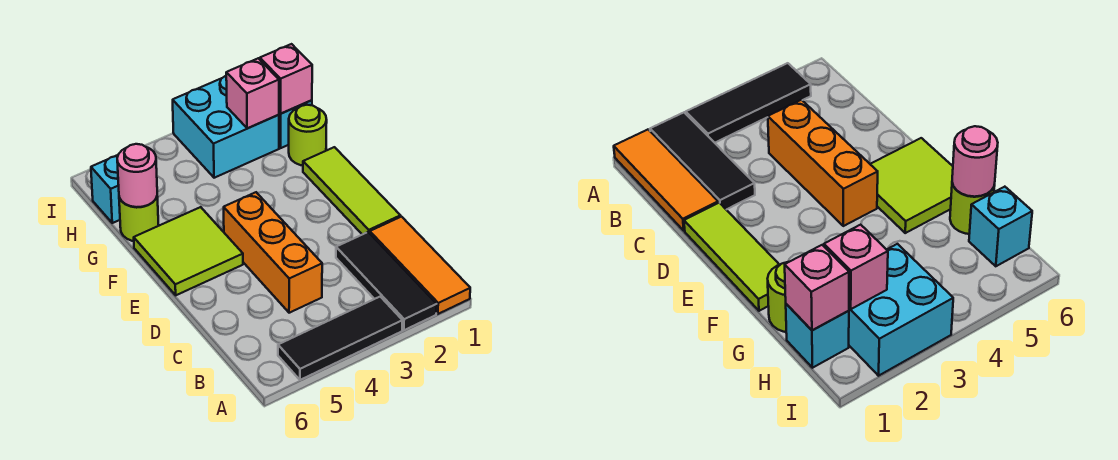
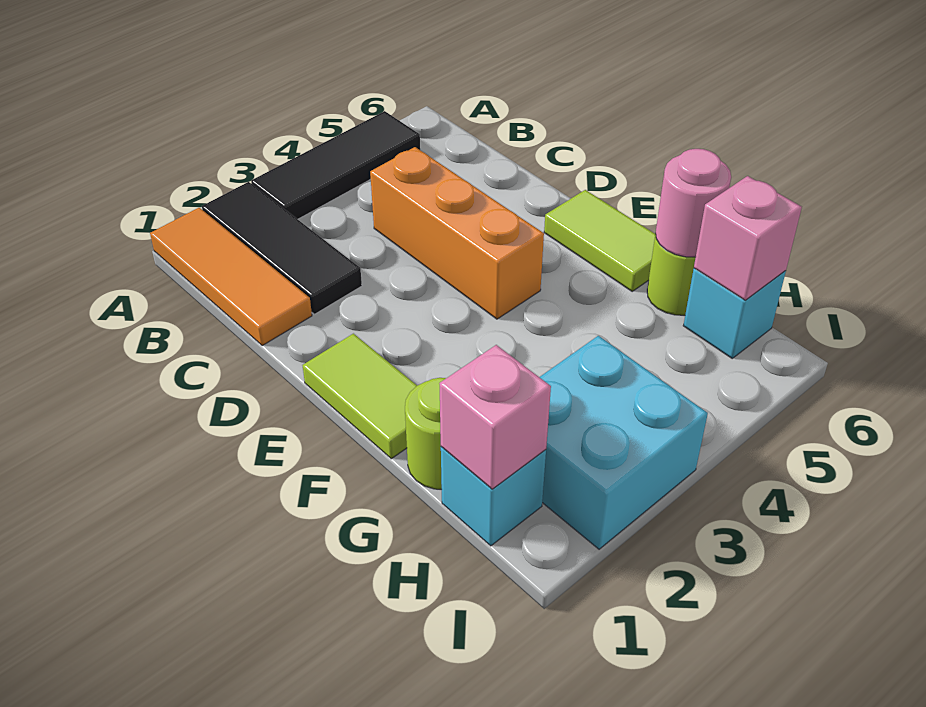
lime tile D1:F1 level 1 -> lime tile E1:F1 level 1
lime tile E5:F6 level 1 -> lime tile E6:F6 level 1
pink brick H2 level 2 -> pink brick H6 level 2

